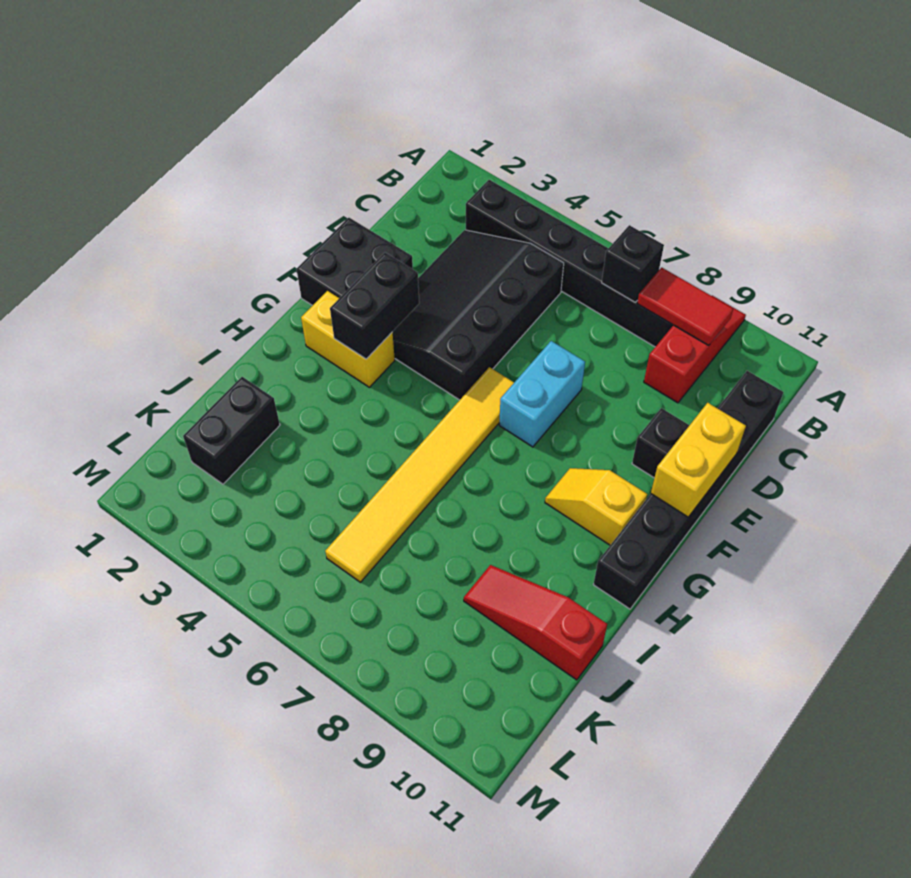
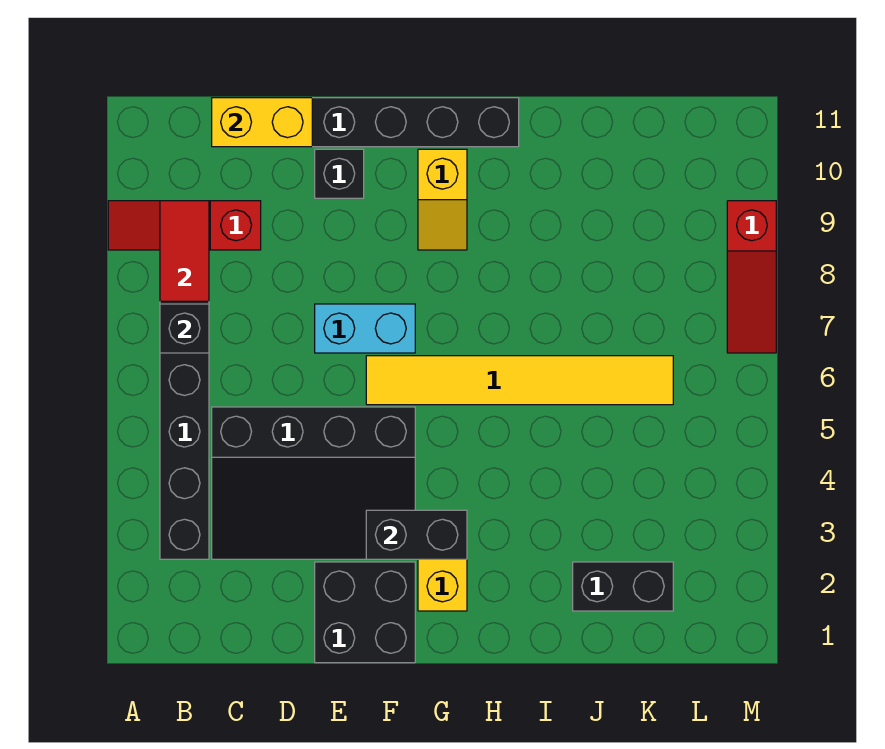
yellow brick E11:F11 level 2 -> yellow brick C11:D11 level 2
red slope J9:J11 level 1 top 11 -> red slope M7:M9 level 1 top 9

